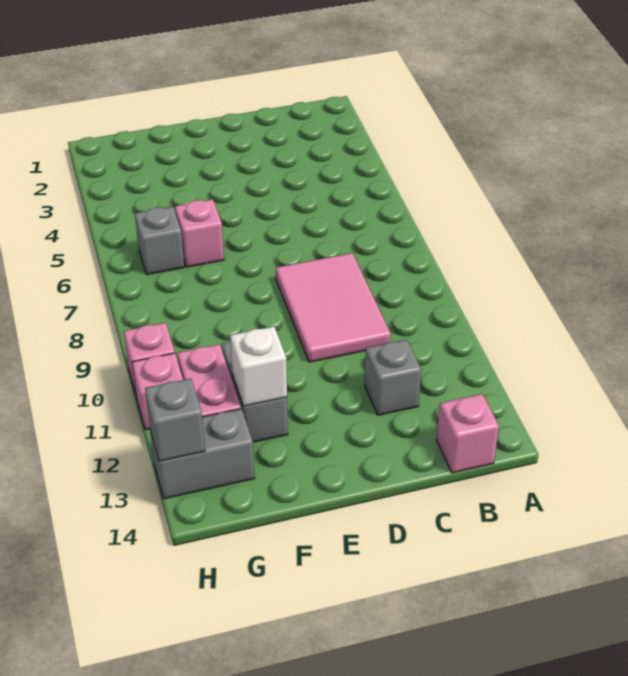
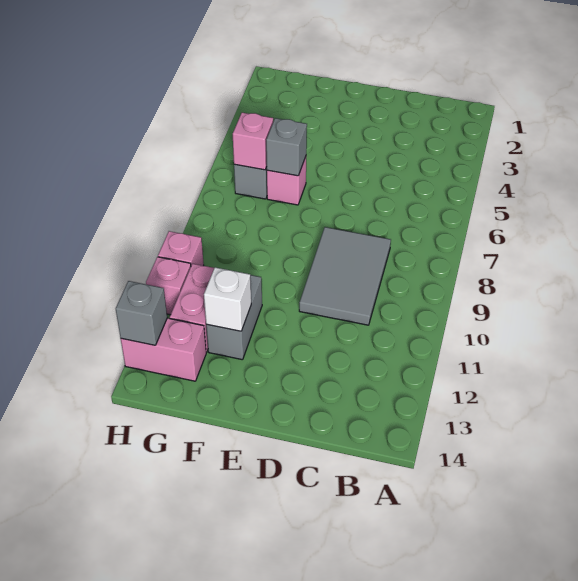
pink brick B14 level 1 -> pink brick G6 level 2
pink tile C8:D10 level 1 -> grey tile C8:D10 level 1
grey brick C12 level 1 -> grey brick F6 level 2
grey brick G13:H13 level 1 -> pink brick G13:H13 level 1

